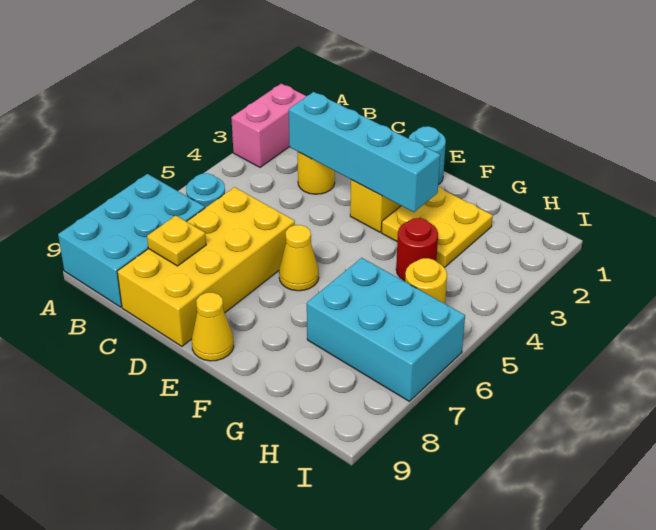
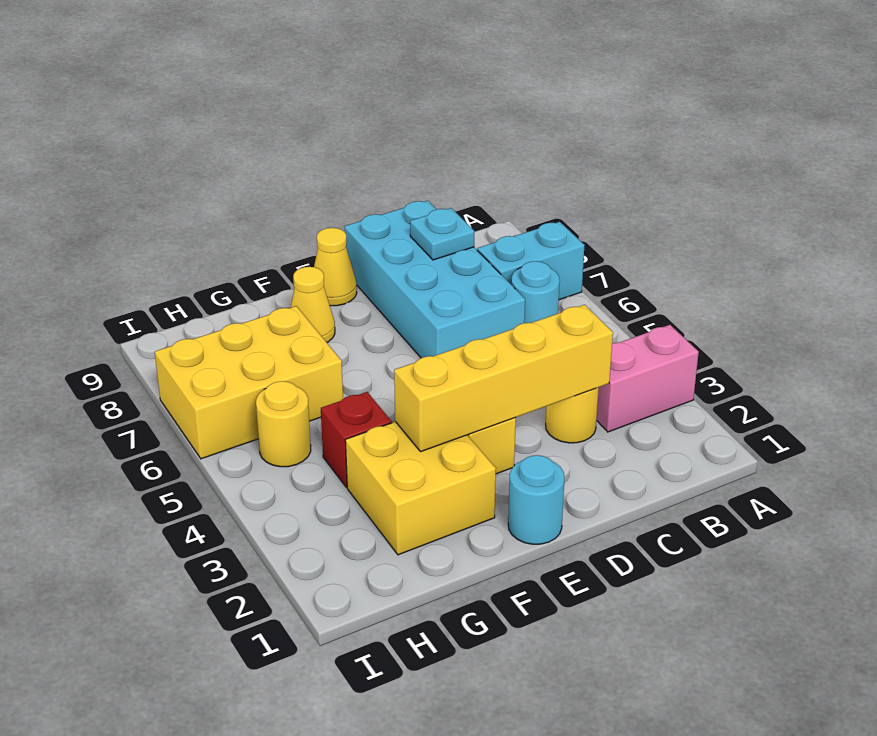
pink brick A2:A3 level 1 -> pink brick A3:B3 level 1
cyan brick A7:B9 level 1 -> cyan brick A7:B7 level 1
cyan brick C3:F3 level 2 -> yellow brick C3:F3 level 2
yellow brick C6:D9 level 1 -> cyan brick C6:D9 level 1
yellow plate C8 level 2 -> cyan plate C8 level 2
yellow cone E6 level 1 -> yellow cone F8 level 1
yellow plate F2:G3 level 1 -> yellow brick F2:G3 level 1
red round brick G4 level 1 -> red brick G4 level 1
cyan brick G6:I7 level 1 -> yellow brick G6:I7 level 1

